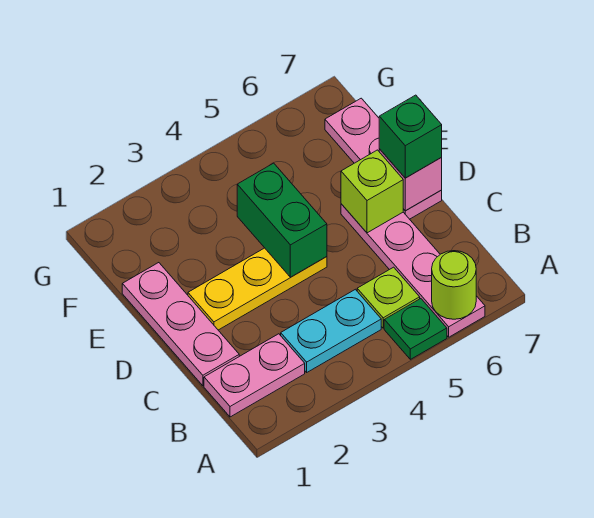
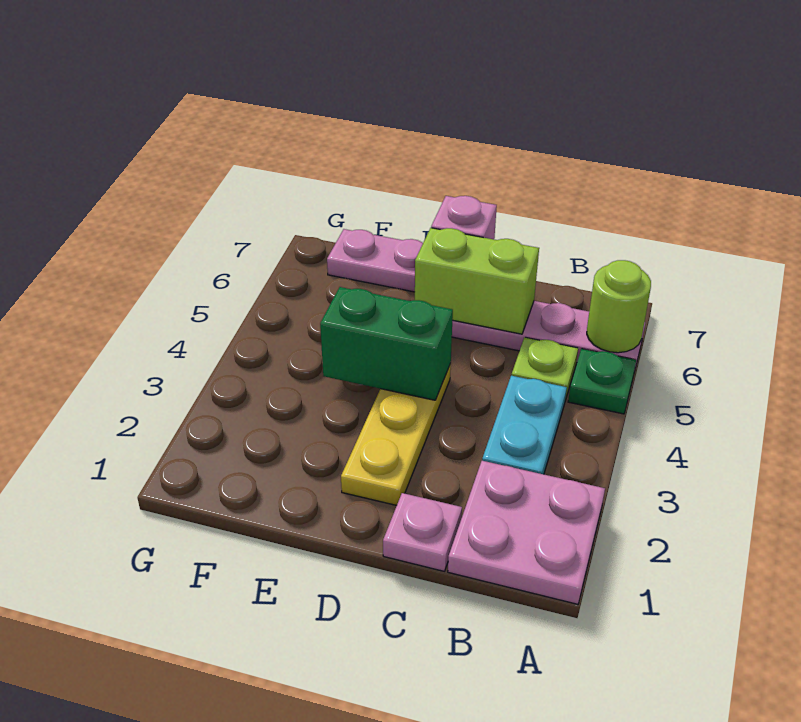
pink plate B1:B2 level 1 -> pink plate A1:B2 level 1
pink plate C1:E1 level 1 -> pink plate C1 level 1
lime brick D6 level 2 -> lime brick C6:D6 level 2
green brick D7 level 3 -> none

